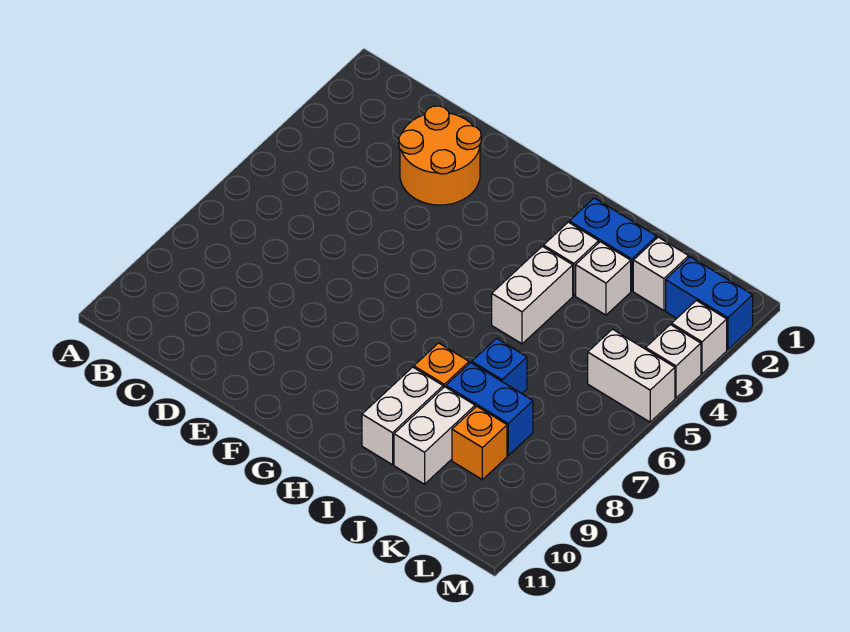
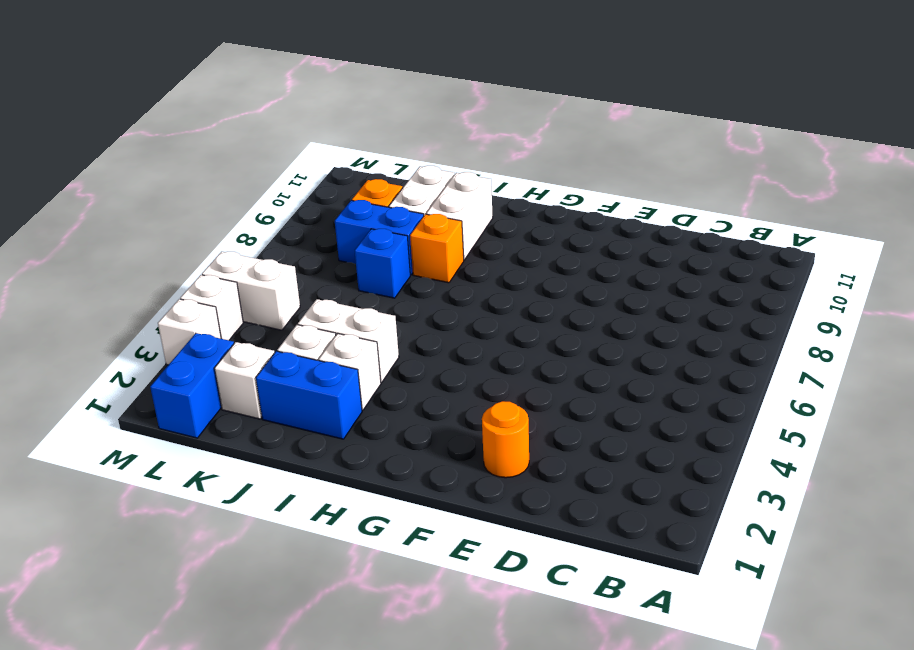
orange round brick D2:E3 level 1 -> orange round brick E2 level 1
white brick I4:I5 level 1 -> white brick I4:J4 level 1
blue brick L2:M2 level 1 -> blue brick L1:L2 level 1

